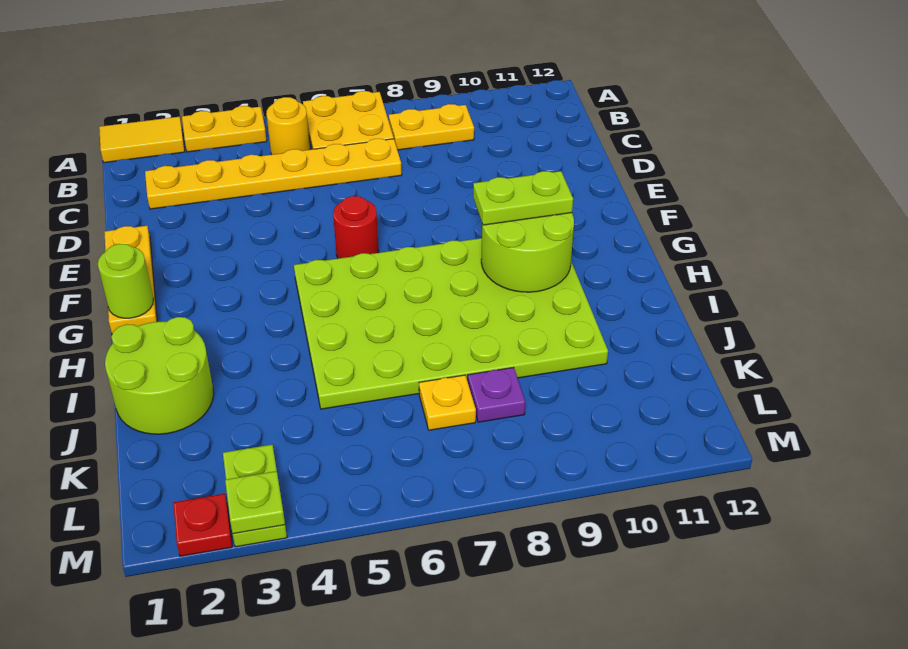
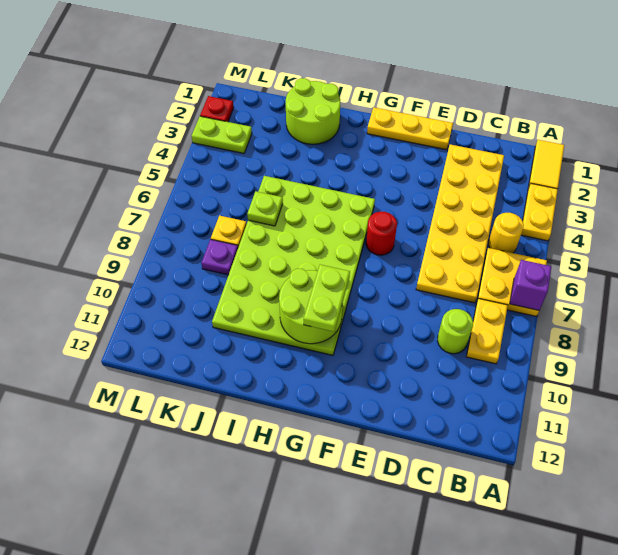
none -> purple brick A7 level 2
yellow plate C2:C7 level 1 -> yellow plate C2:D7 level 1
lime round brick G1 level 2 -> lime round brick C9 level 1
lime plate M3 level 2 -> lime plate J6 level 2

